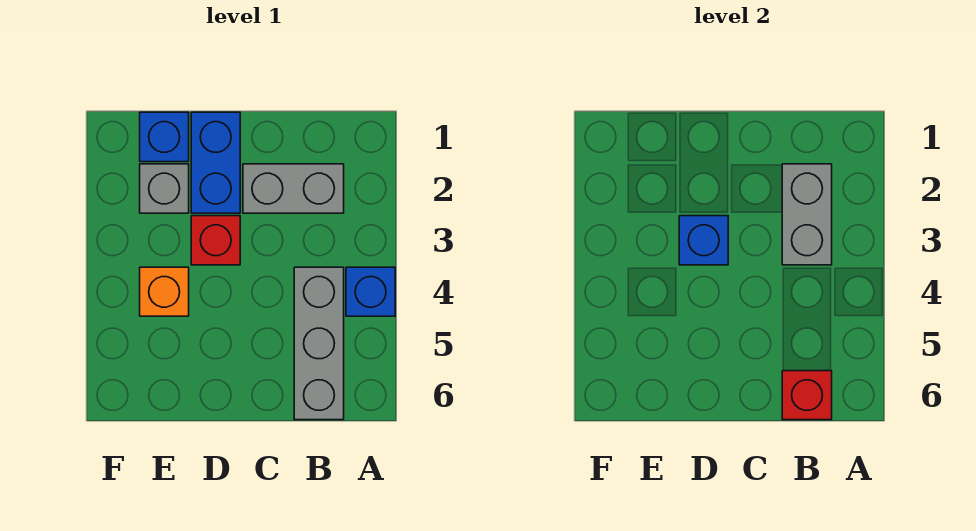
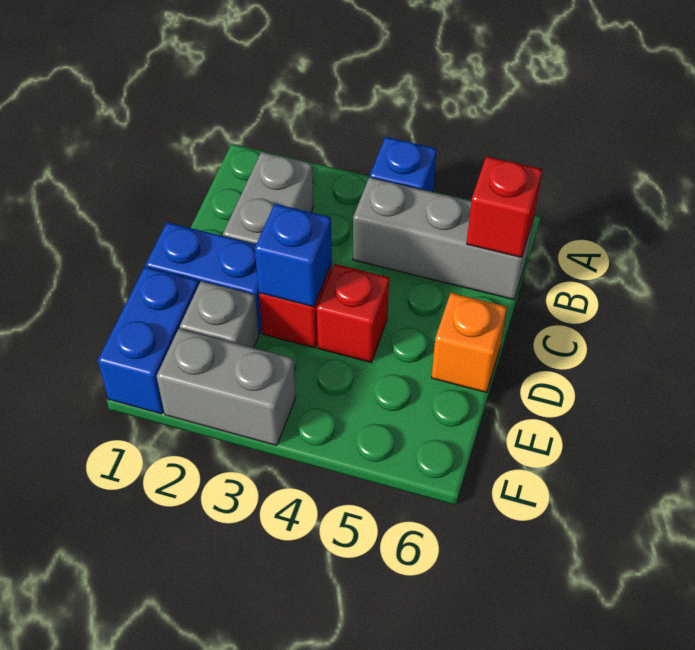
grey brick B2:B3 level 2 -> grey brick F2:F3 level 1
none -> red brick D4 level 1
blue brick E1 level 1 -> blue brick E1:F1 level 1
orange brick E4 level 1 -> orange brick D6 level 1

